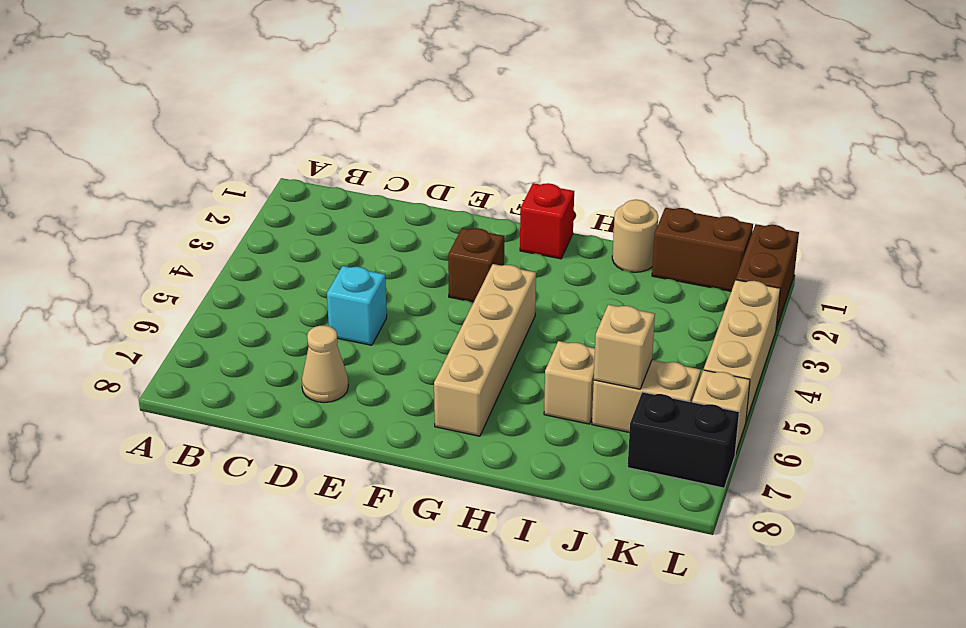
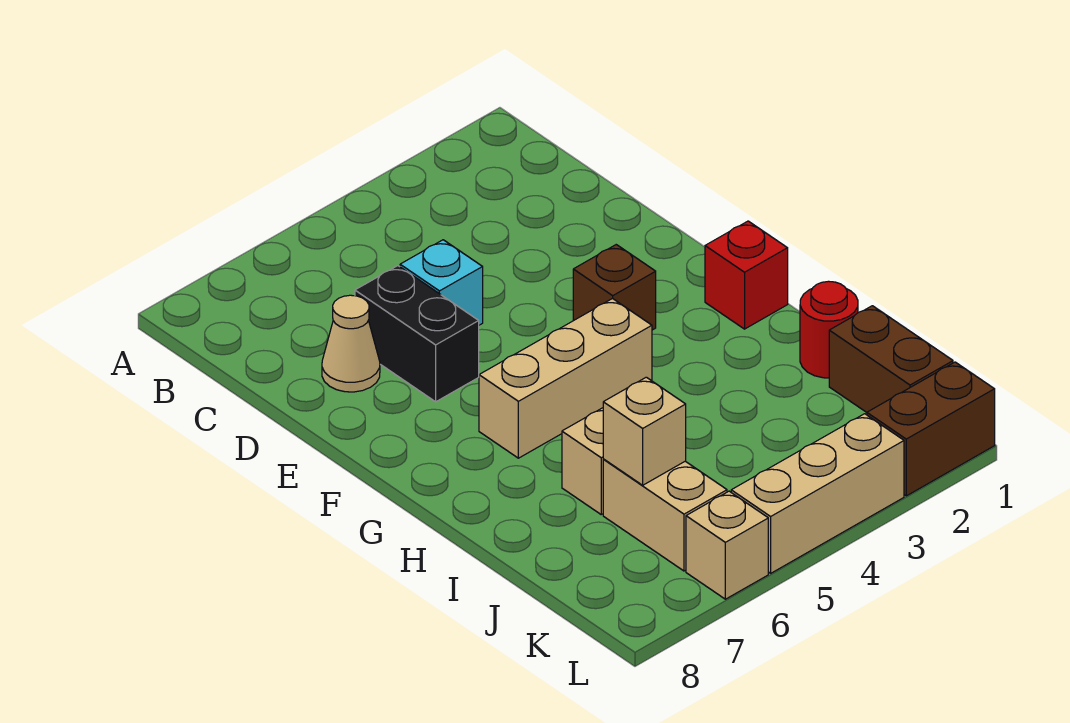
tan brick G4:G7 level 1 -> tan brick G4:G6 level 1
tan round brick I1 level 1 -> red round brick I1 level 1
black brick K7:L7 level 1 -> black brick D6:E6 level 1

